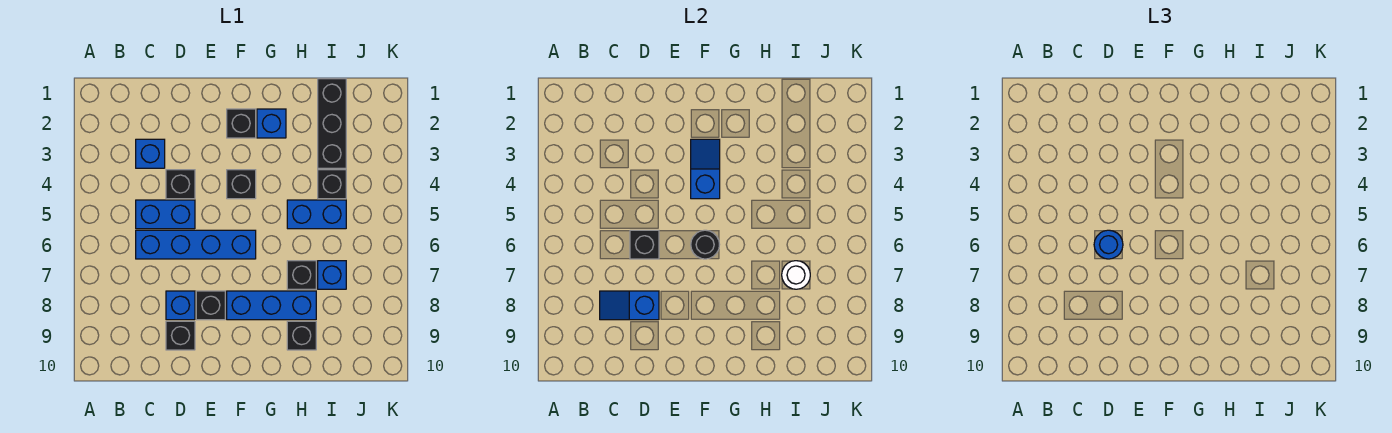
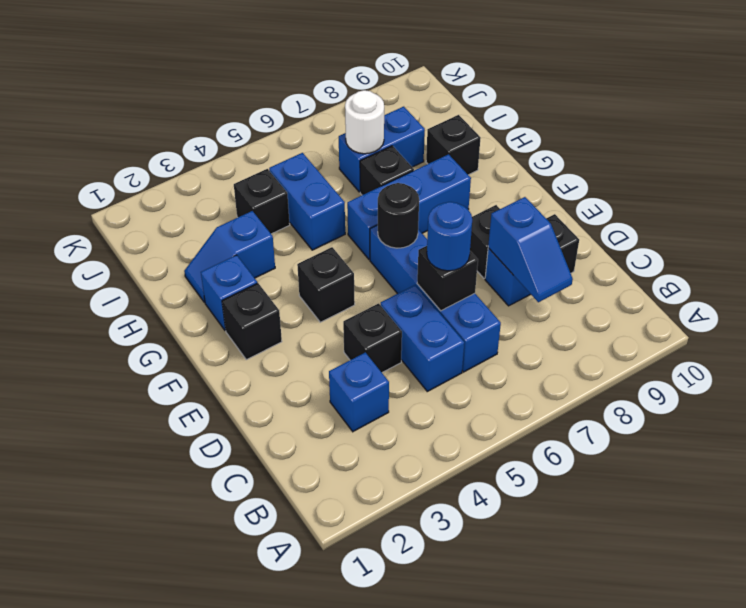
blue slope F3:F4 level 2 top 4 -> blue slope H2:H3 level 1 top 3
blue brick F8:H8 level 1 -> blue brick G6:G8 level 1
black brick I1:I3 level 1 -> none
blue brick I7 level 1 -> blue brick I7:I8 level 1

